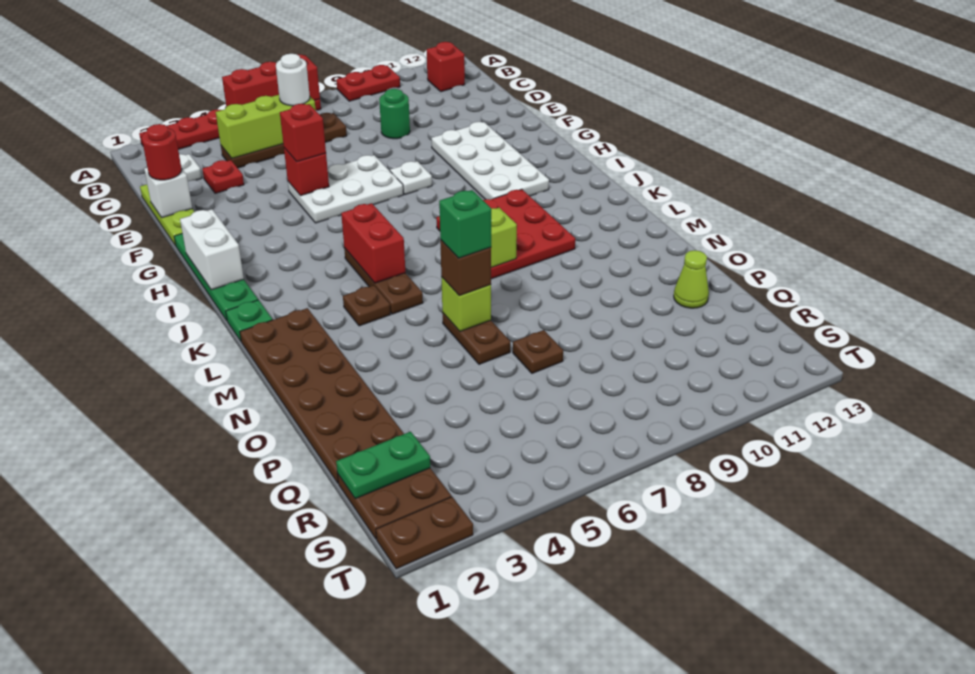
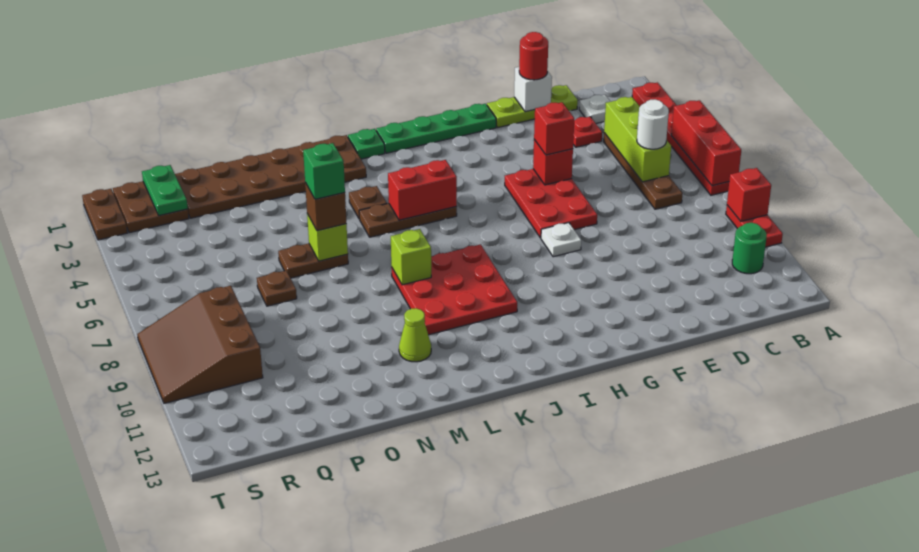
red brick B12 level 1 -> red brick A9 level 2
green round brick D9 level 1 -> green round brick B11 level 1
white plate F5:G7 level 1 -> red plate F5:G7 level 1
white plate F10:I11 level 1 -> none
white brick H1:I1 level 2 -> none
lime cone P12 level 1 -> lime cone M11 level 1
none -> brown slope R8:T10 level 1 top R

